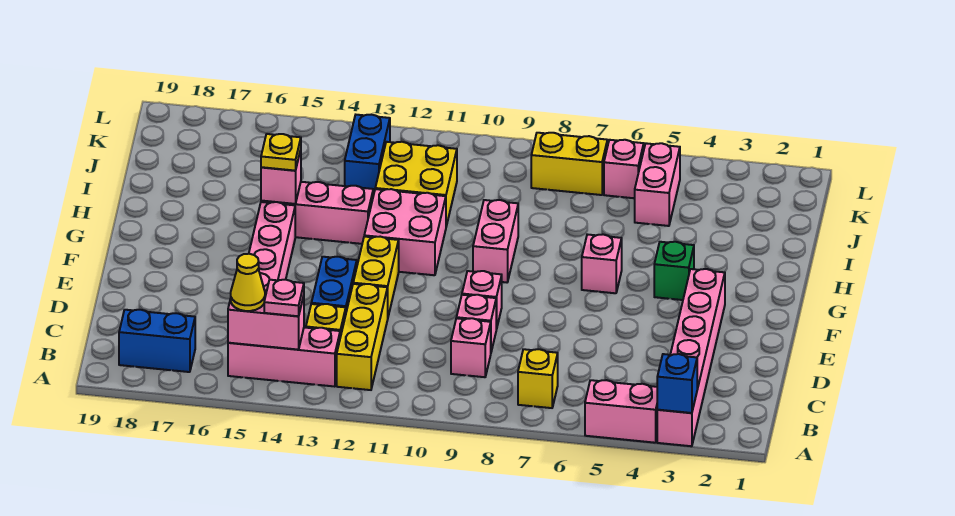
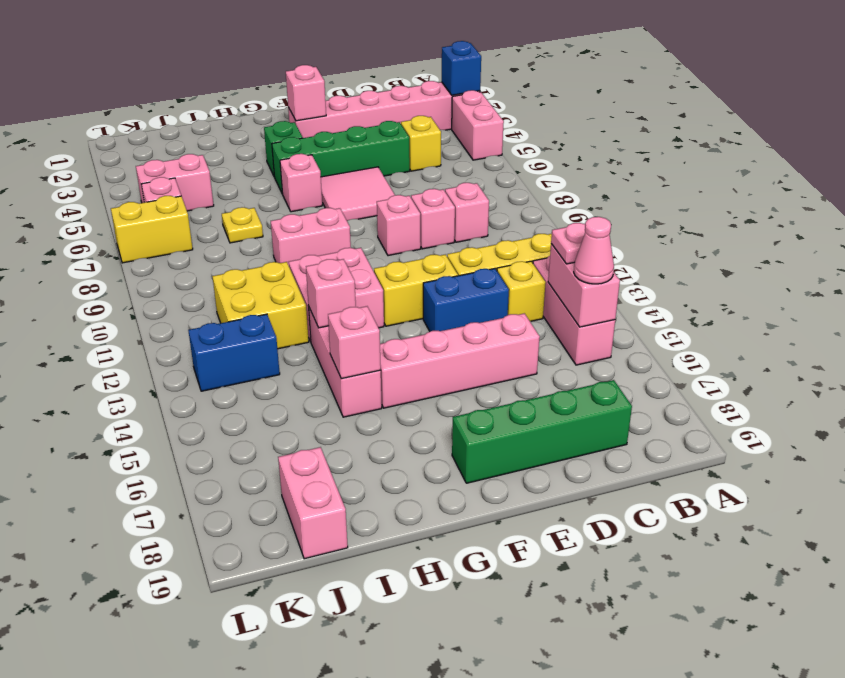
yellow brick B7 level 1 -> yellow brick C5 level 1
yellow cone B15 level 3 -> pink cone B15 level 3
blue brick B17:B18 level 1 -> none
none -> green brick C18:F18 level 1
none -> green brick D5:G5 level 1
none -> pink tile E6:F7 level 1
none -> pink brick F3 level 2
none -> pink brick H13 level 2
yellow plate H15 level 3 -> yellow plate I7 level 1
none -> pink brick J18:J19 level 1
yellow brick K7:K8 level 1 -> yellow brick K7:L7 level 1

